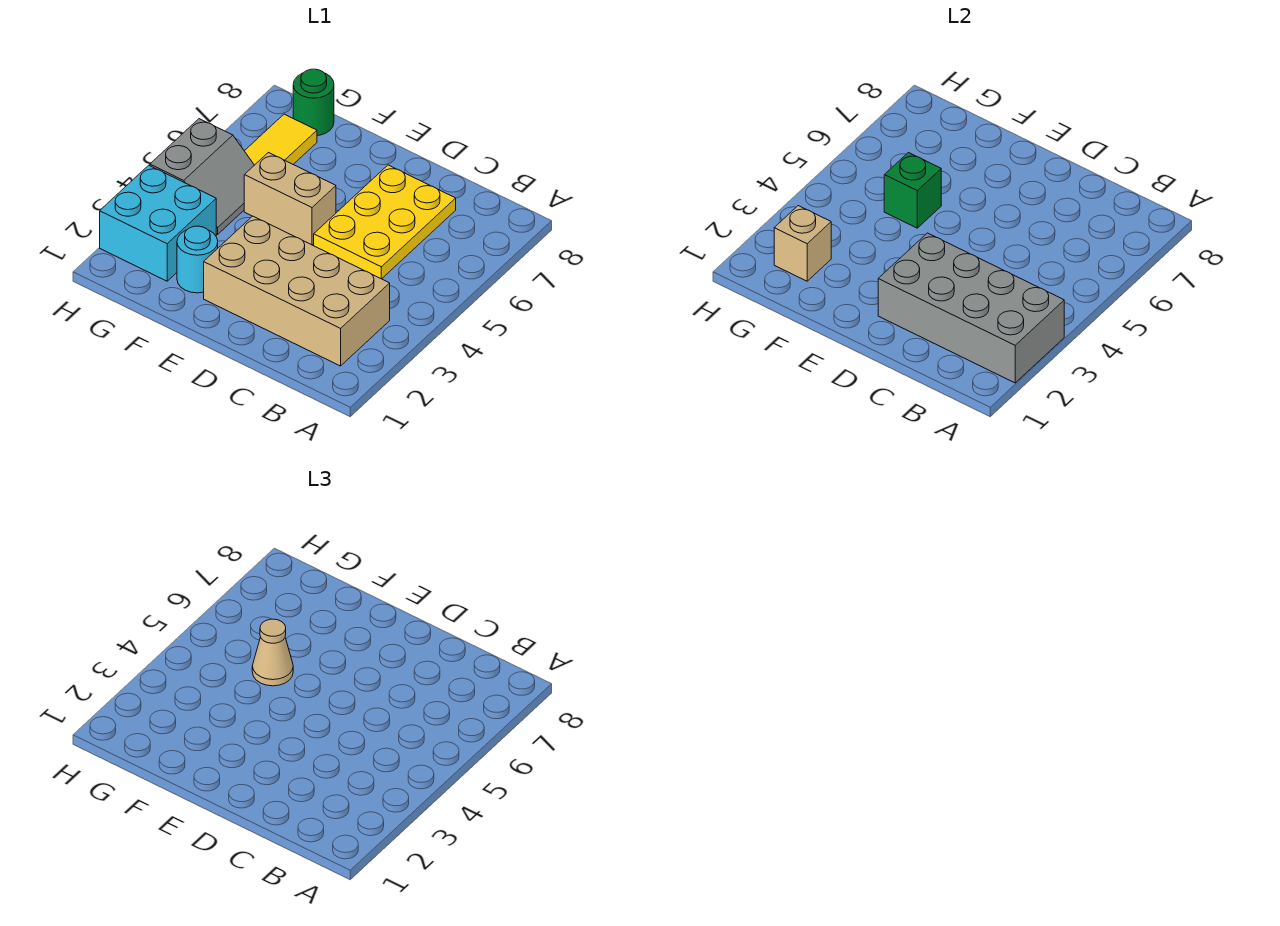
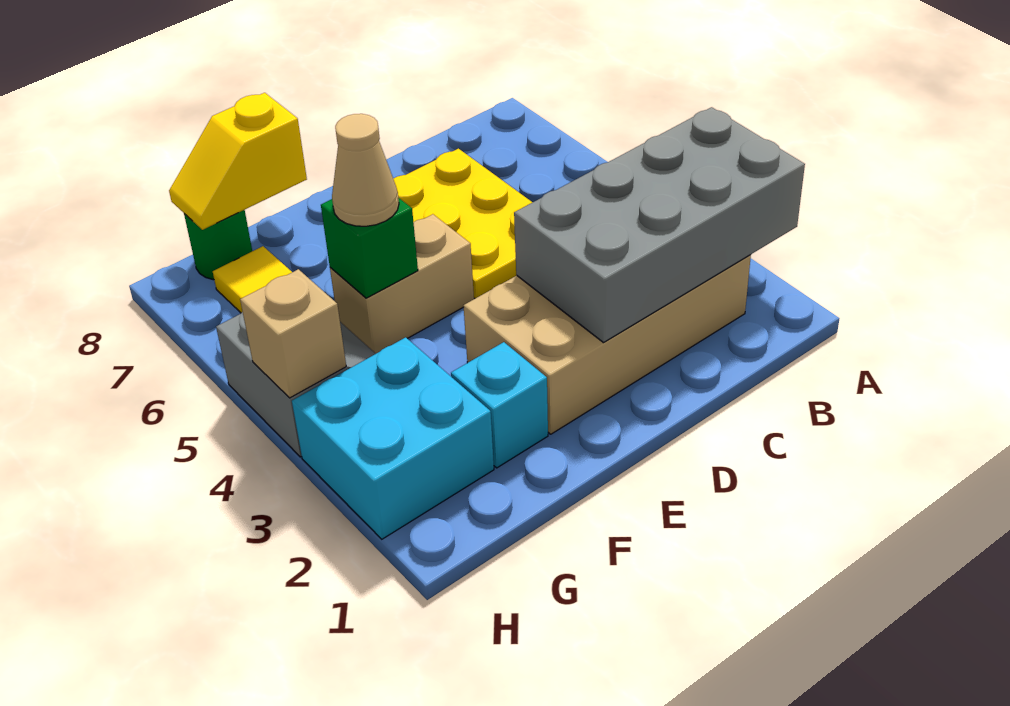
cyan round brick F2 level 1 -> cyan brick F2 level 1
none -> yellow slope F8:G8 level 2 top F
tan brick G2 level 2 -> tan brick H4 level 2

